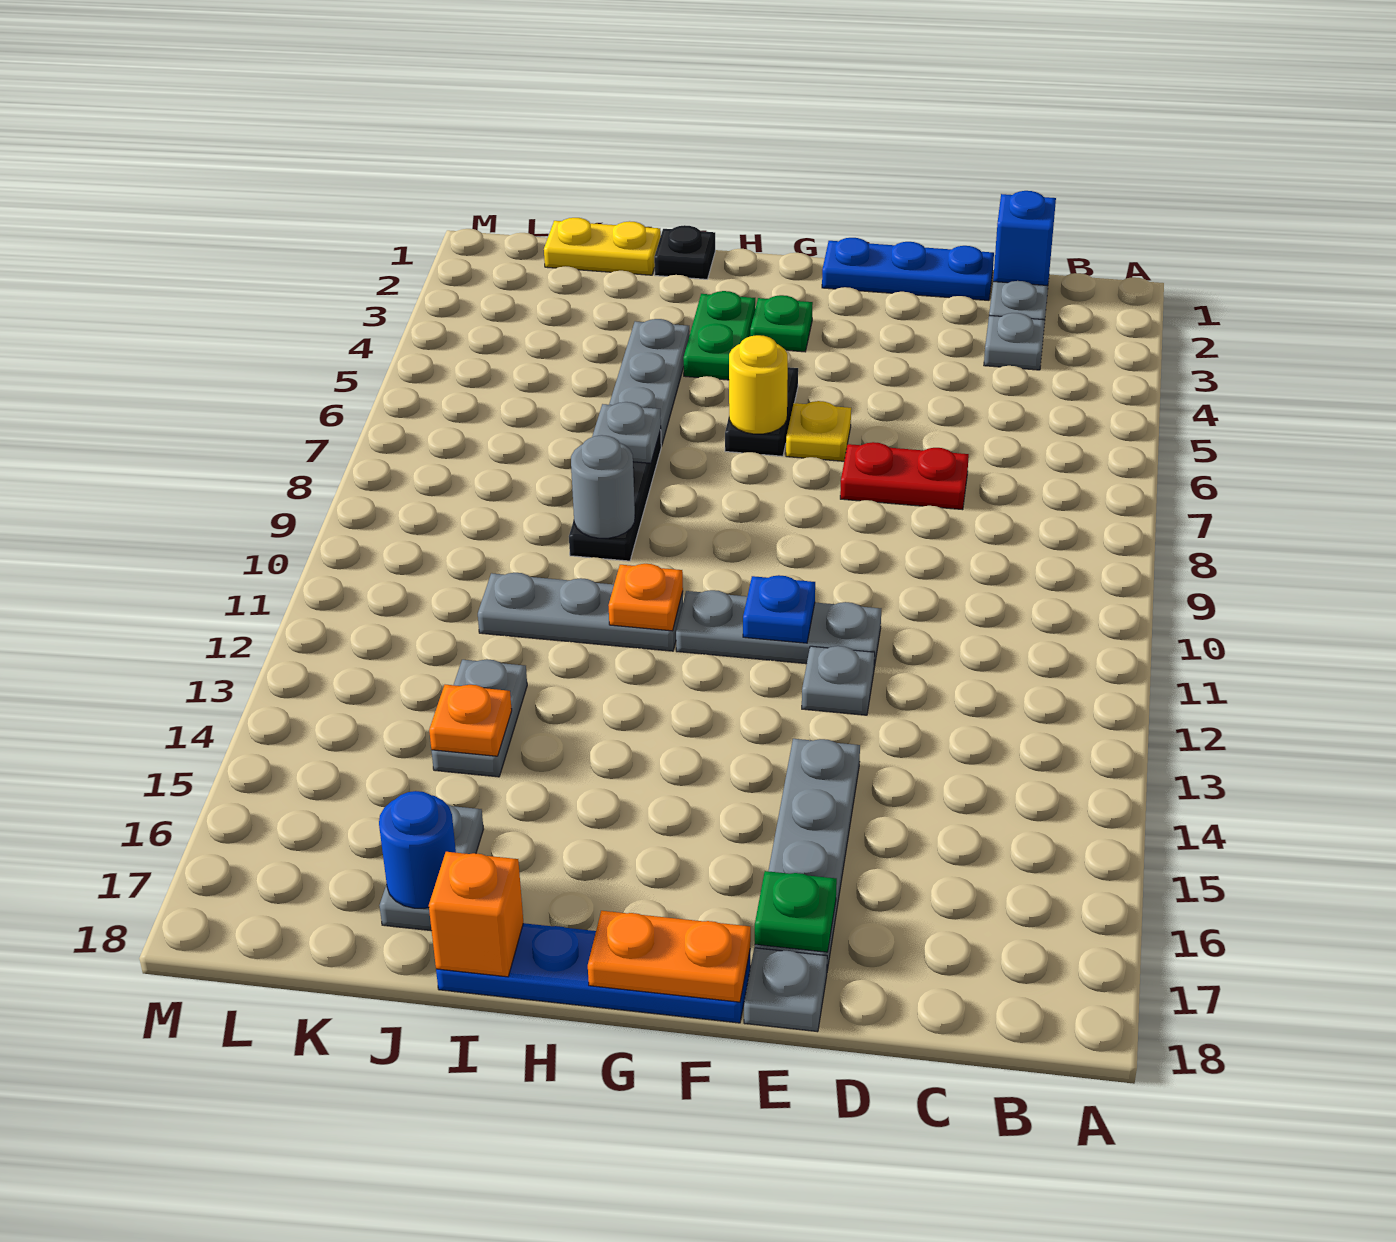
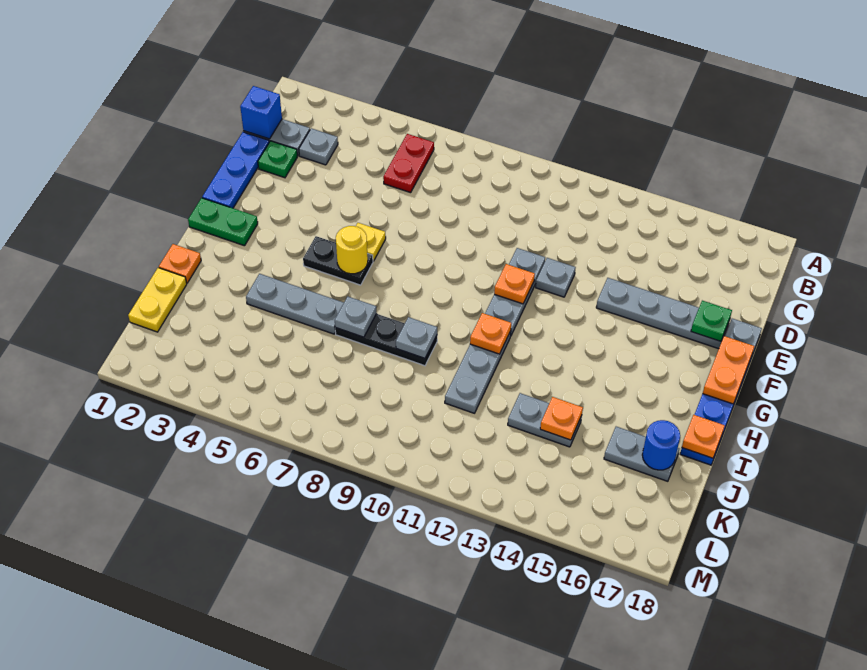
red plate D7:E7 level 1 -> red plate B6:C6 level 1
blue plate F11 level 2 -> orange plate F11 level 2
green plate G3 level 1 -> green plate D2 level 1
green plate H3:H4 level 1 -> green plate G1:G2 level 1
black plate I1 level 1 -> orange plate I1 level 1
grey round brick I9 level 2 -> grey plate I9 level 2
orange brick I18 level 2 -> orange plate I18 level 2

